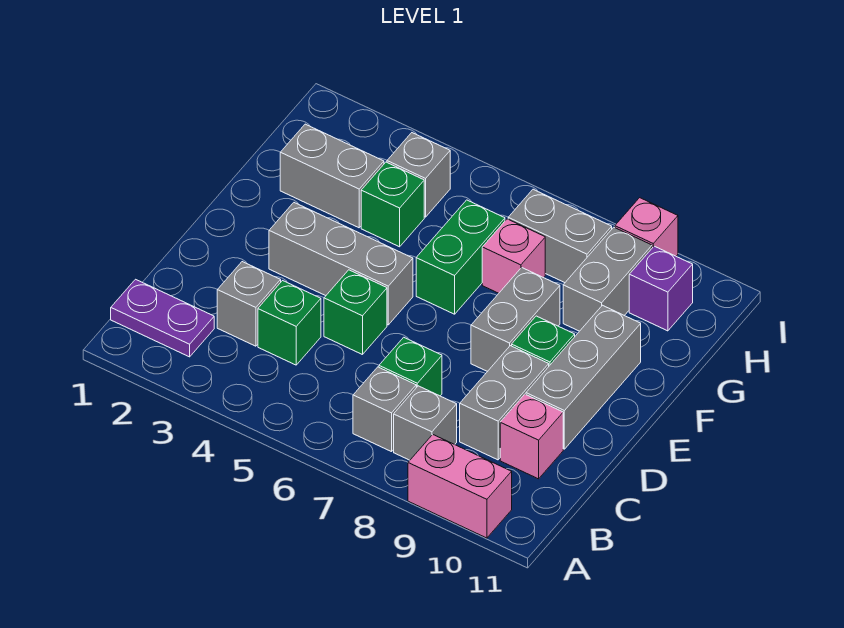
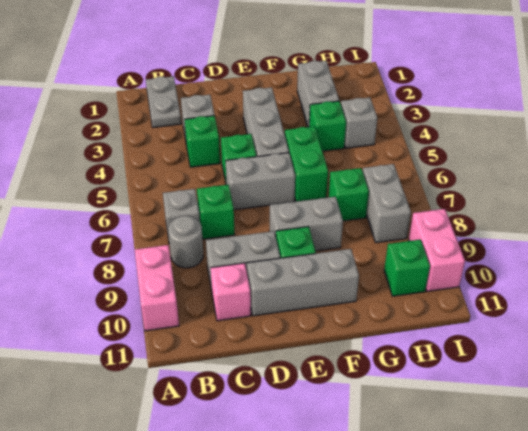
purple plate B1:B2 level 1 -> grey plate B1:B2 level 1
grey brick B8 level 1 -> grey round brick B8 level 1
green brick F6:G6 level 1 -> green brick F5:F6 level 1
pink brick G7 level 1 -> green brick G7 level 1
grey brick G9:H9 level 1 -> grey brick D6:E6 level 1
purple brick H10 level 1 -> green brick H10 level 1
pink brick I9 level 1 -> pink brick I9:I10 level 1

